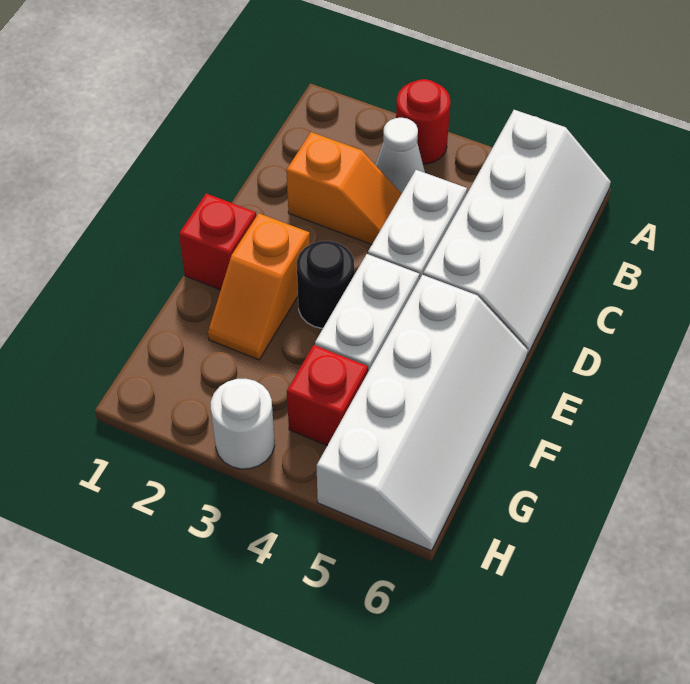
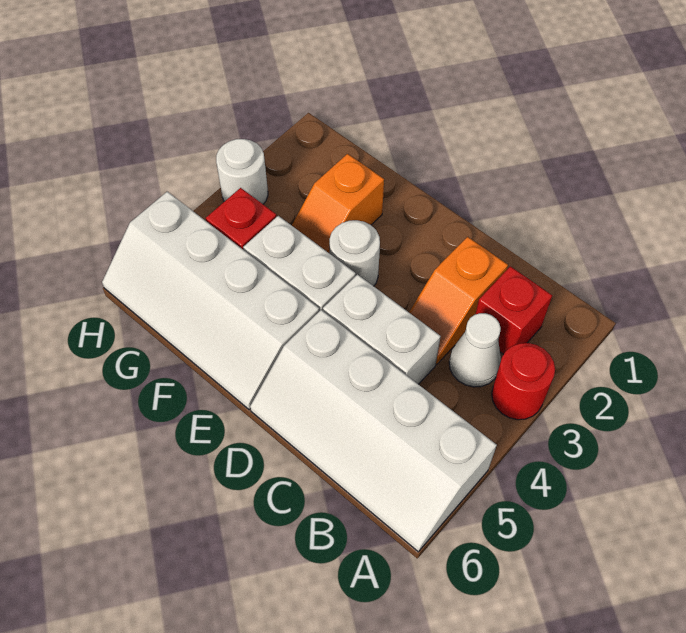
red brick E1 level 1 -> red brick B2 level 1
orange slope E2:F2 level 1 top E -> orange slope F2:F3 level 1 top 2
black round brick E3 level 1 -> white round brick E3 level 1

